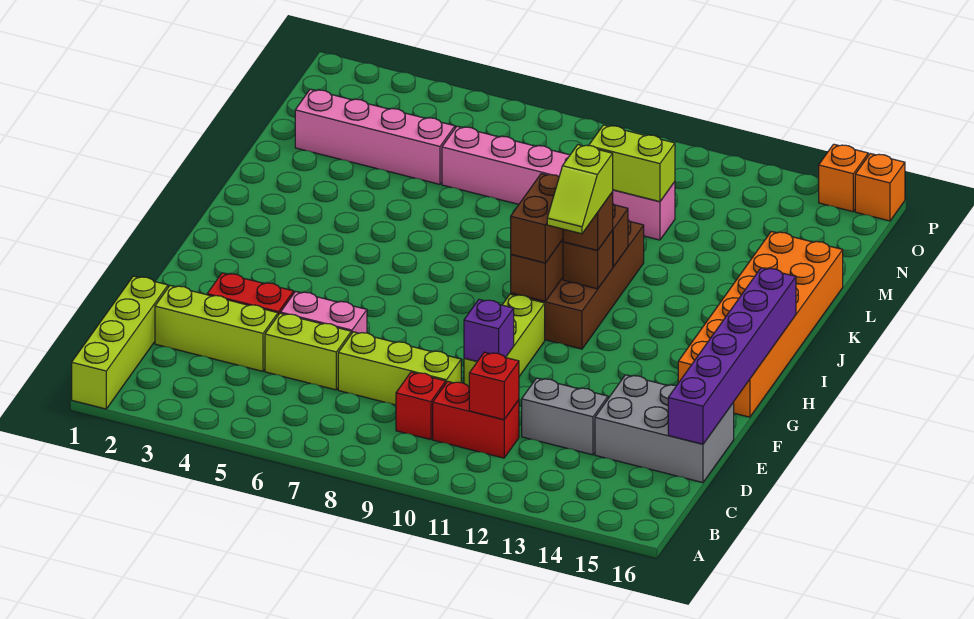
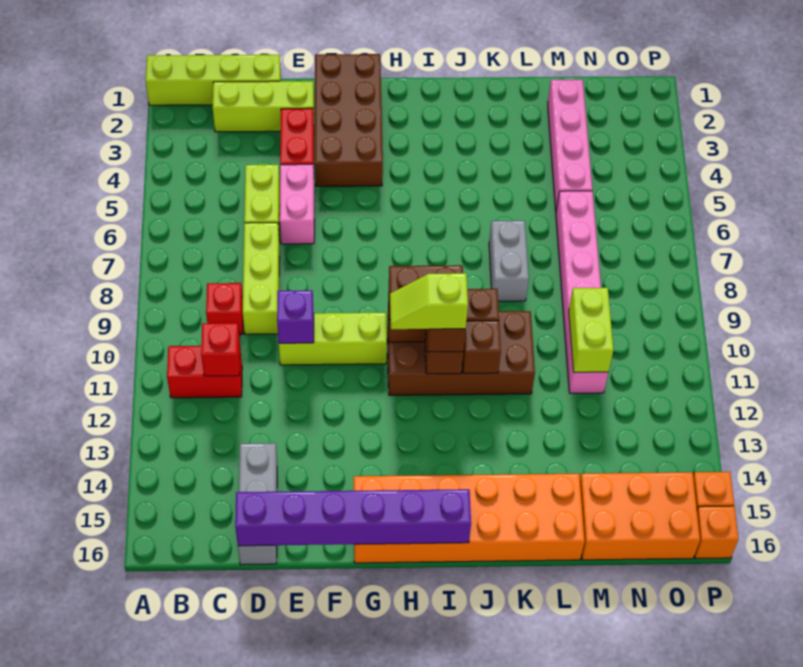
red brick C10:C11 level 1 -> red brick B11:C11 level 1
lime brick D2:D4 level 1 -> lime brick C2:E2 level 1
grey brick D12:D13 level 1 -> grey brick K7:K8 level 1
grey brick D14:E16 level 1 -> grey brick D14:D16 level 1
none -> brown brick F1:G4 level 1
none -> orange brick M15:O16 level 1

